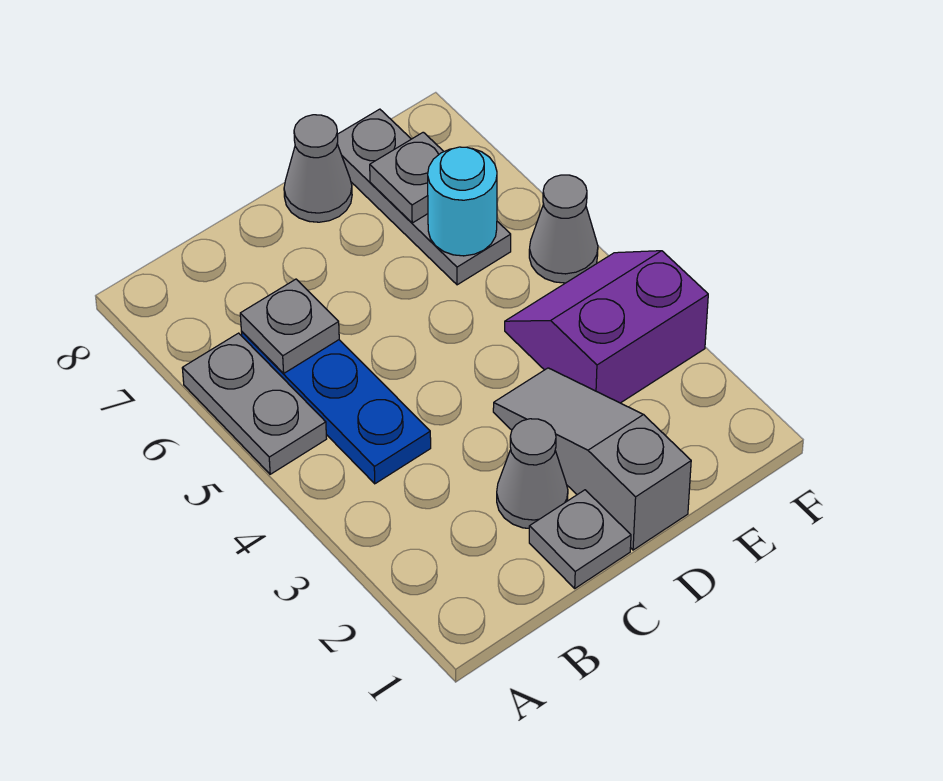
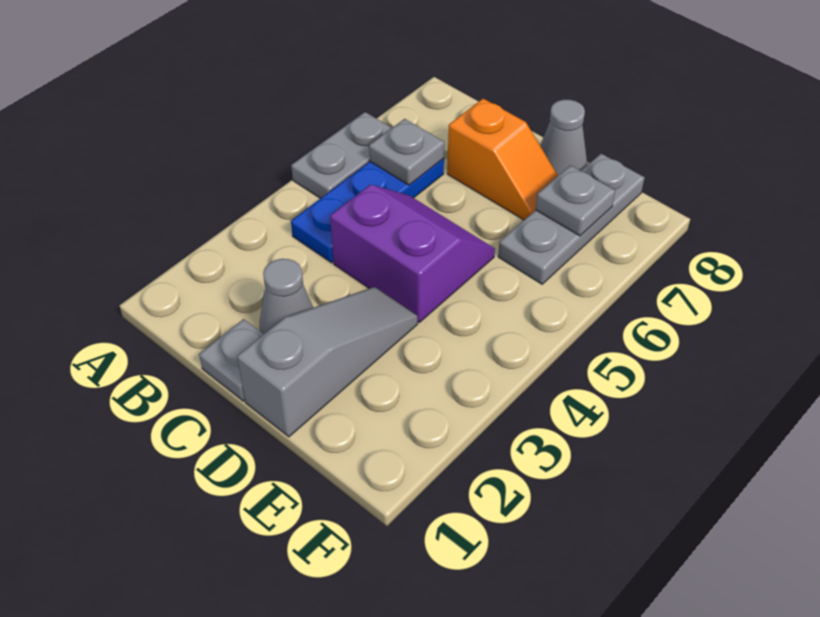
none -> orange slope C7:D7 level 1 top C
purple slope E3:F4 level 1 top 3 -> purple slope C4:D5 level 1 top 4
cyan round brick E6 level 2 -> none
grey cone F5 level 1 -> none

